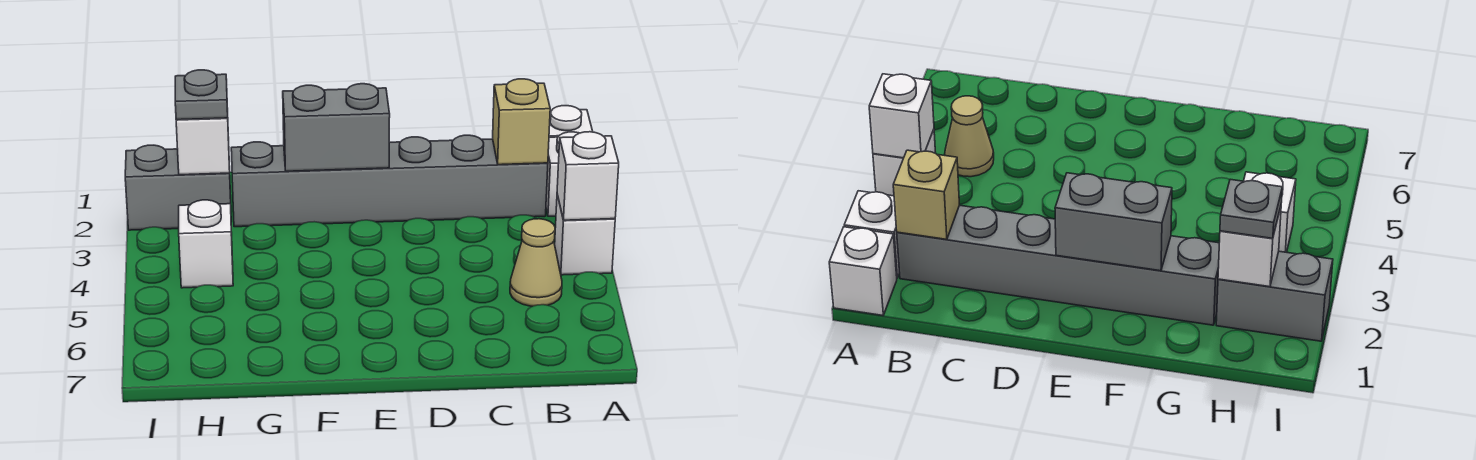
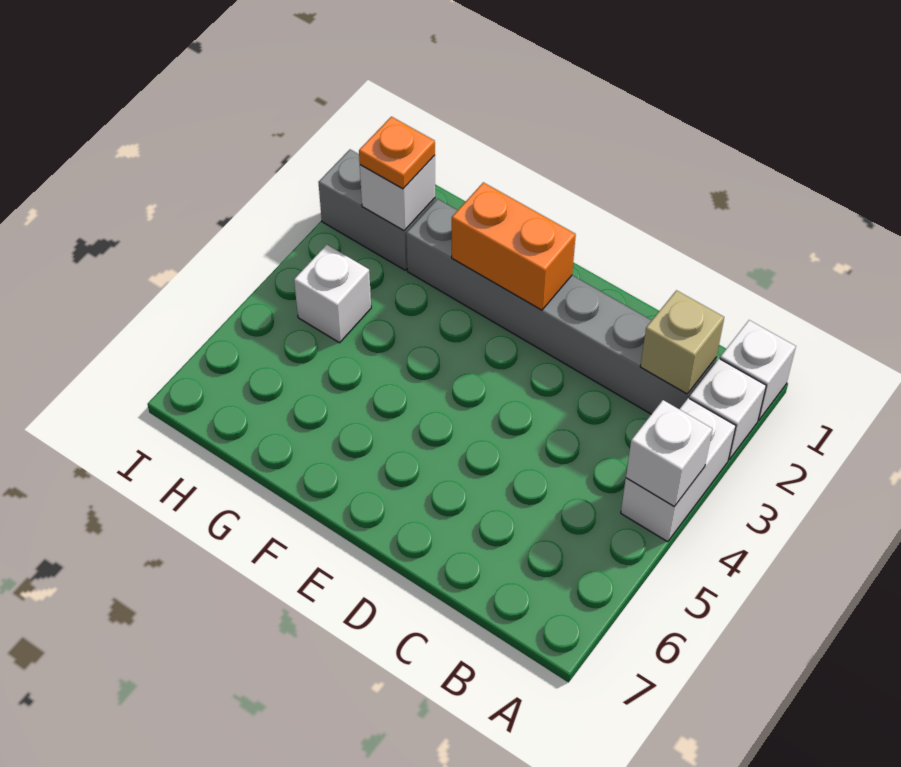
white brick A4 level 1 -> white brick A3:A4 level 1
tan cone B5 level 1 -> none
grey brick E2:F2 level 2 -> orange brick E2:F2 level 2
grey plate H2 level 3 -> orange plate H2 level 3

